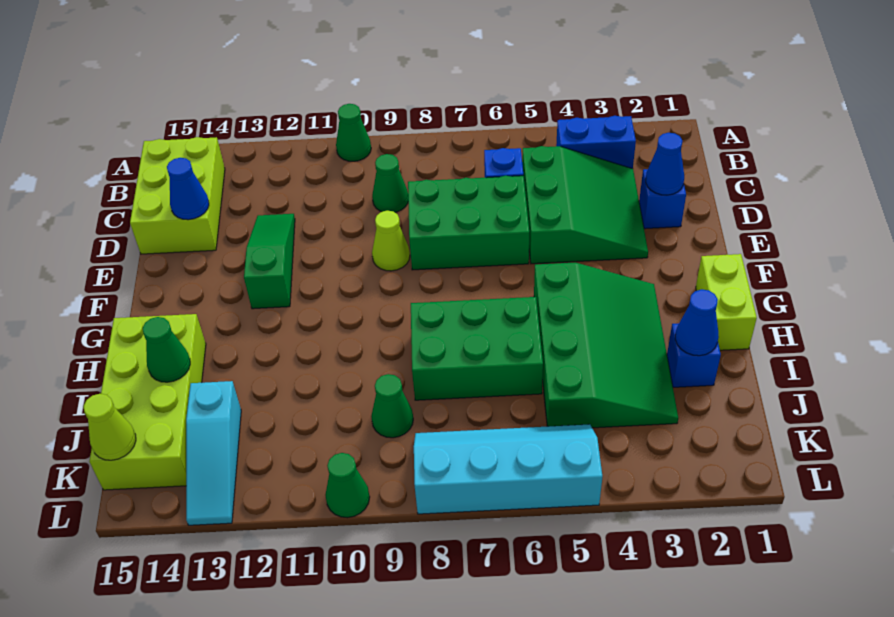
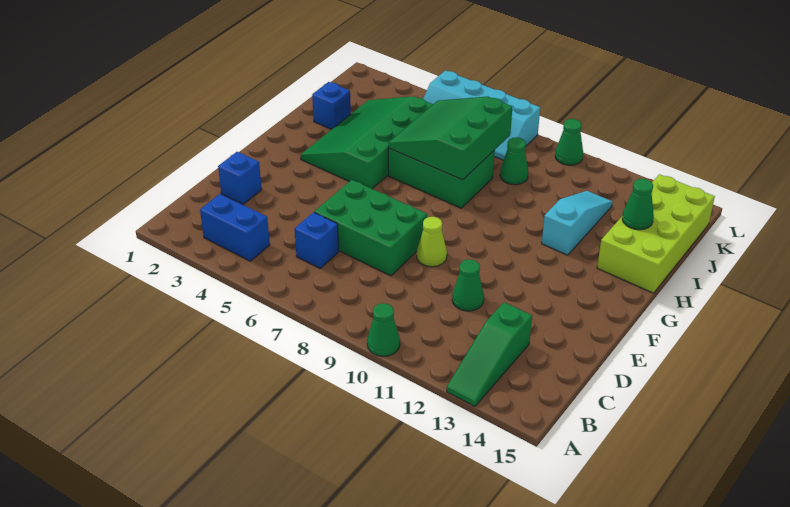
lime brick B14:D15 level 1 -> none
green slope C3:E5 level 1 top 5 -> green slope H6:J8 level 2 top 8
green cone C9 level 1 -> green cone D11 level 1
blue cone D2 level 2 -> none
green slope D12:F12 level 1 top F -> green slope A13:C13 level 1 top C
blue cone D14 level 2 -> none
lime brick G1:H1 level 1 -> none
blue cone I2 level 2 -> none
cyan slope J13:L13 level 1 top J -> cyan slope H12:J12 level 1 top H
lime cone K15 level 2 -> none

